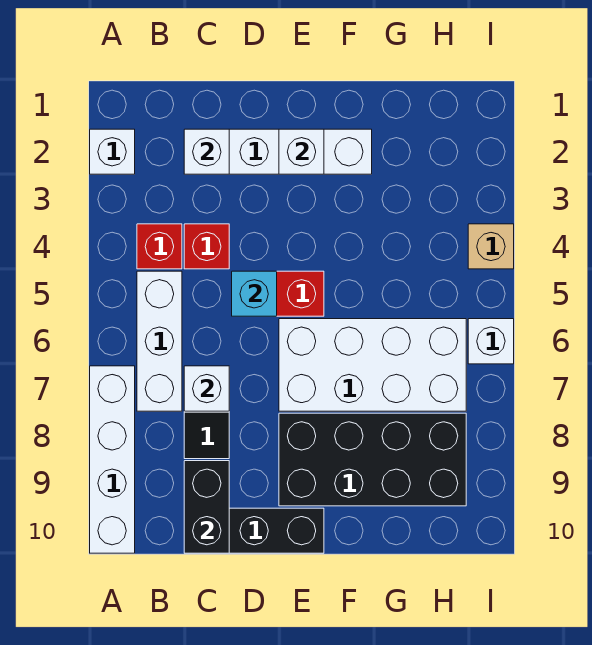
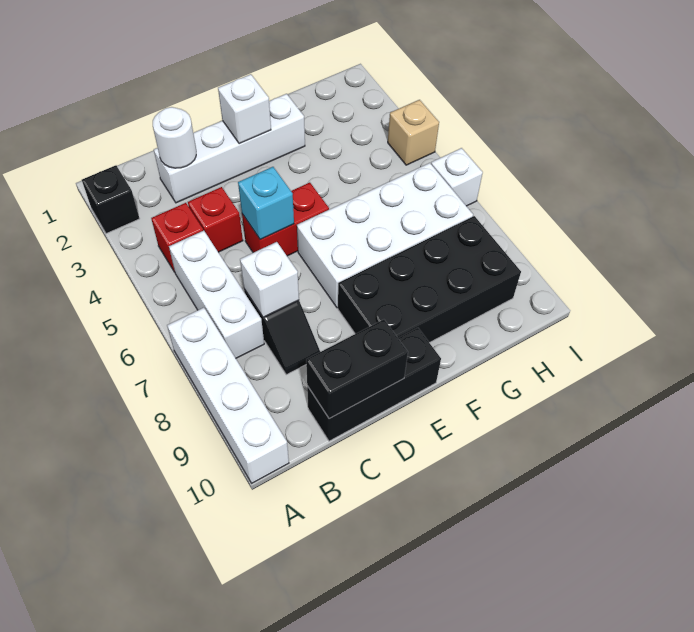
white brick A2 level 1 -> black brick A2 level 1
white brick C2 level 2 -> white round brick C2 level 2
black brick C9:C10 level 2 -> black brick C10:D10 level 2

